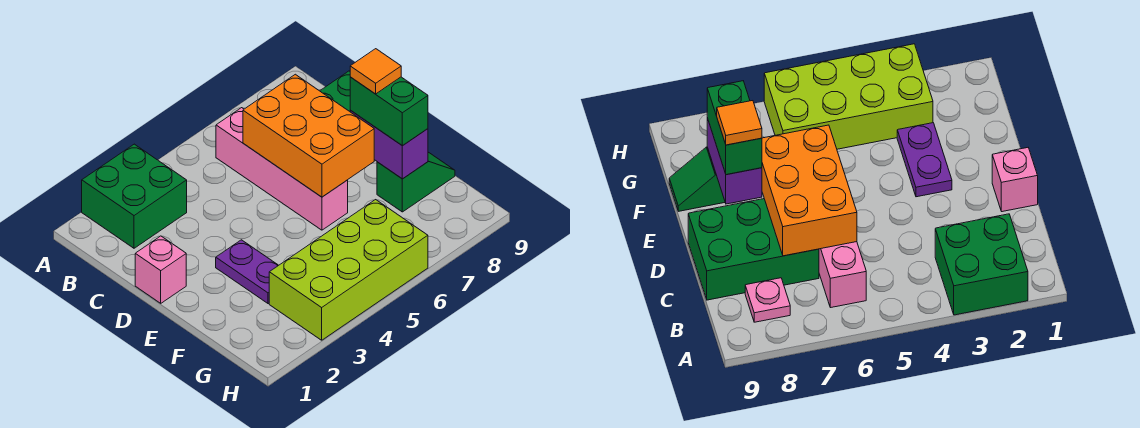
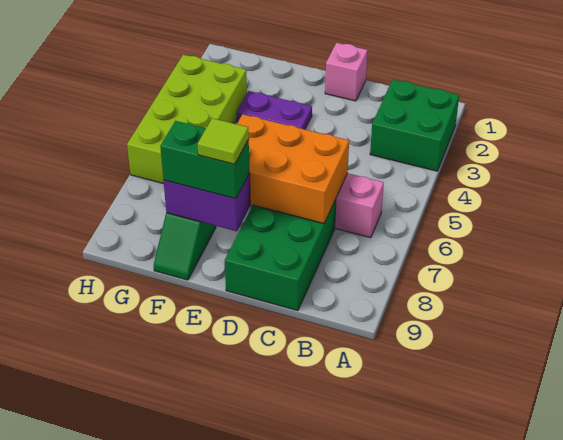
pink plate B8 level 1 -> none
orange tile E8 level 4 -> lime tile E8 level 4

